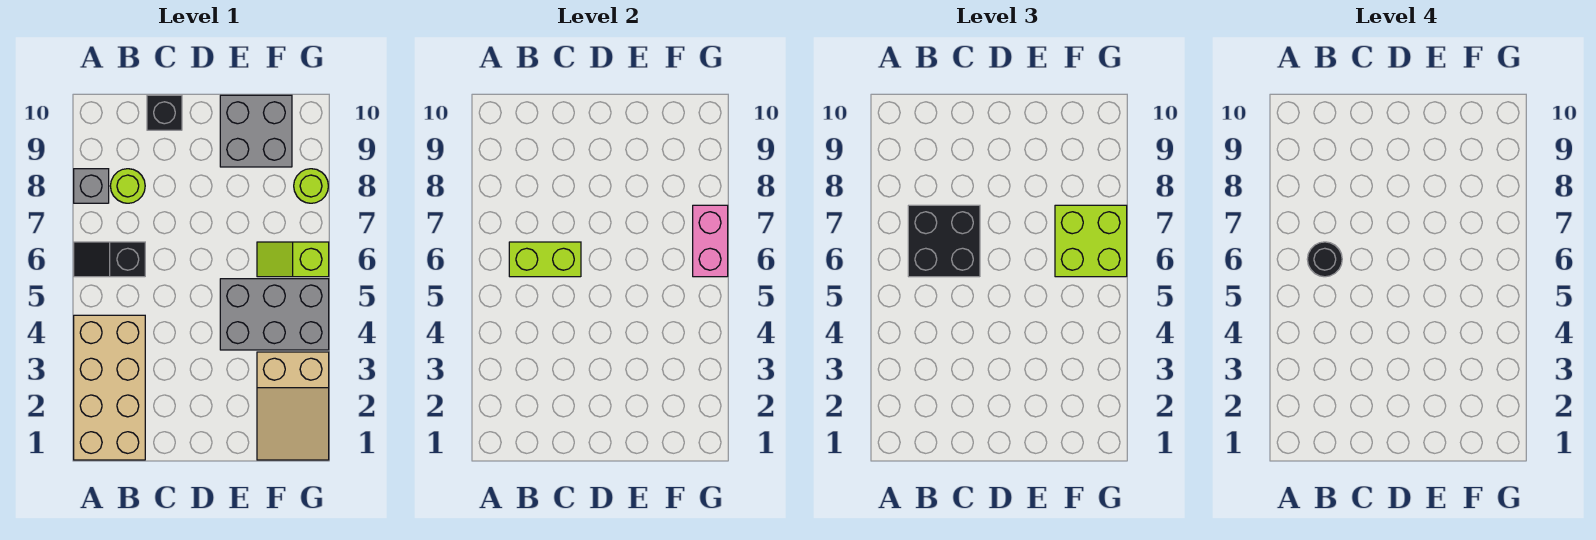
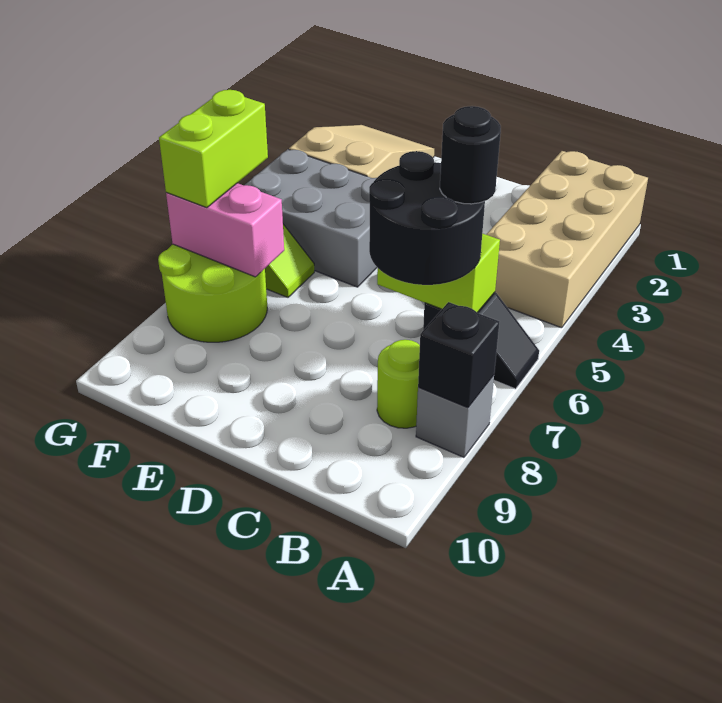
black brick B6:C7 level 3 -> black round brick B6:C7 level 3
black brick C10 level 1 -> black brick A8 level 2
grey brick E9:F10 level 1 -> none
lime brick F6:G7 level 3 -> lime brick G6:G7 level 3
pink brick G6:G7 level 2 -> pink brick F7:G7 level 2
lime round brick G8 level 1 -> lime round brick F7:G8 level 1

